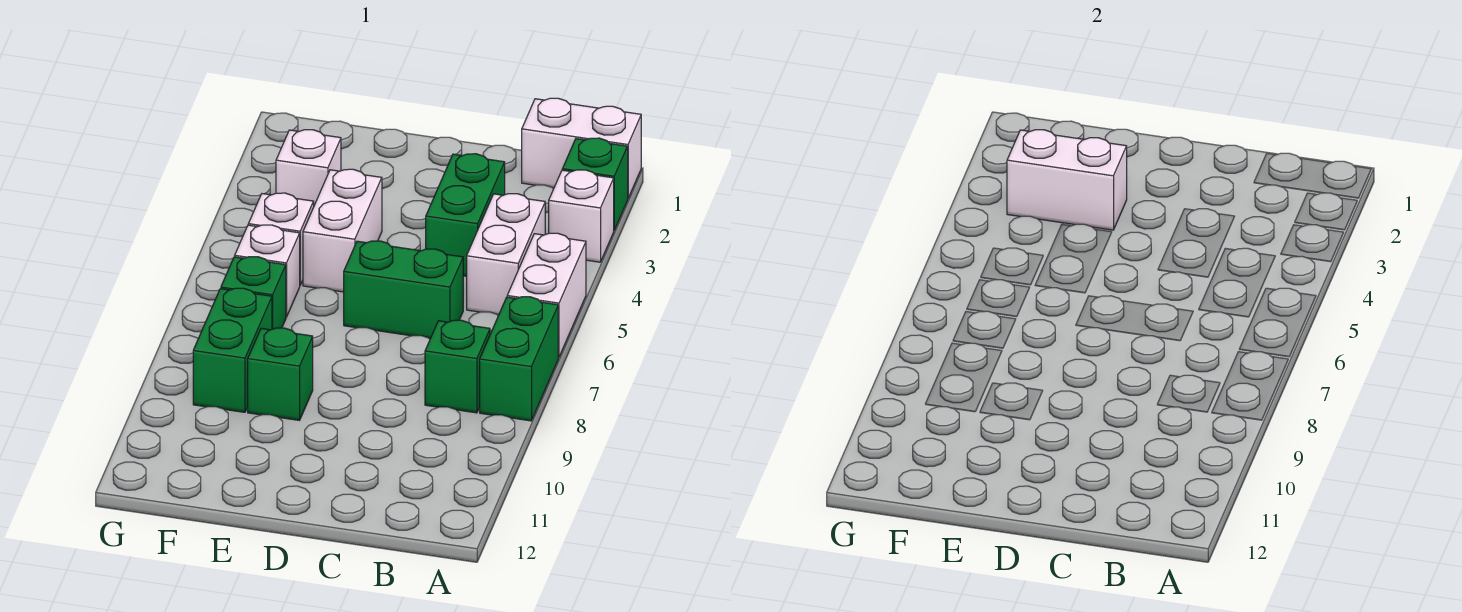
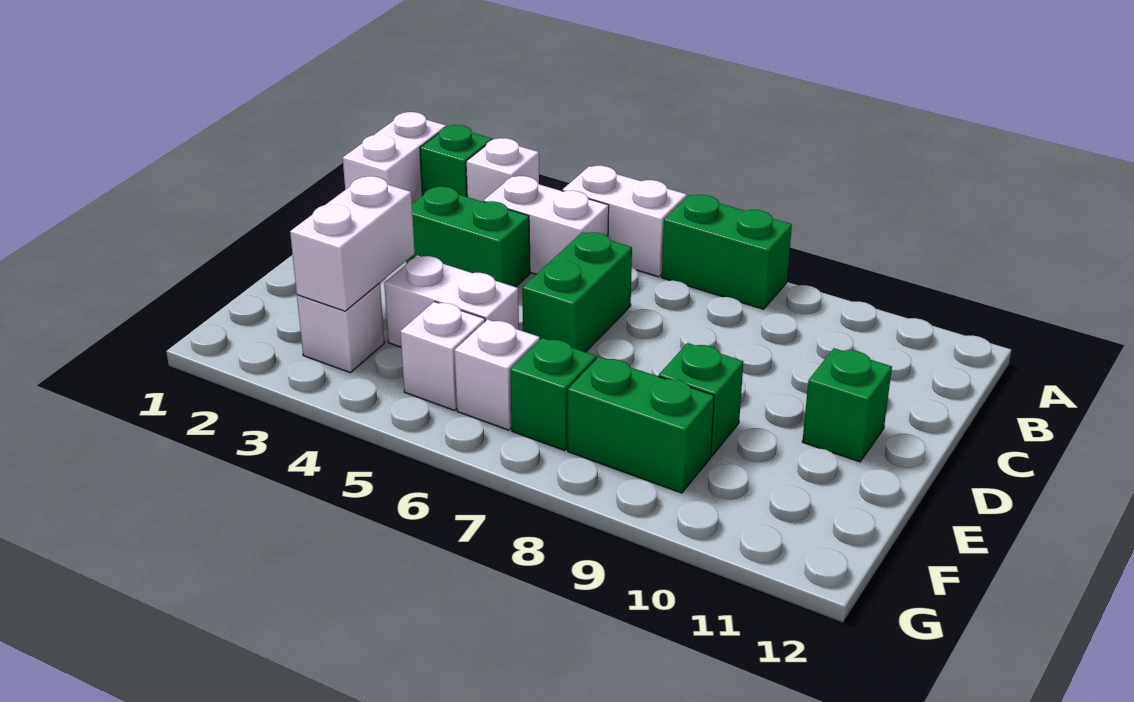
green brick B8 level 1 -> green brick D11 level 1

